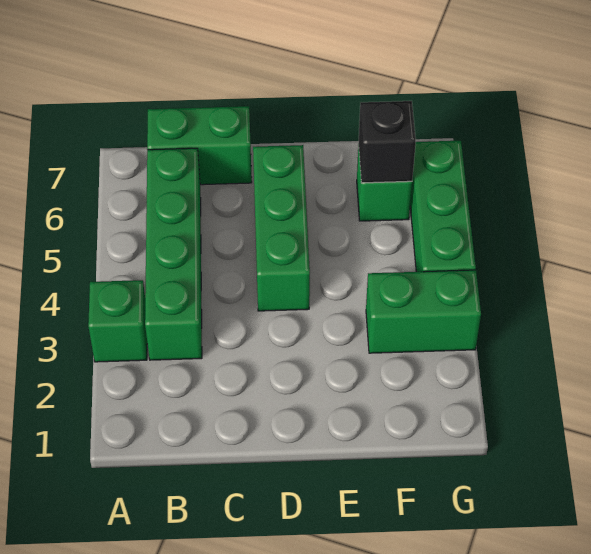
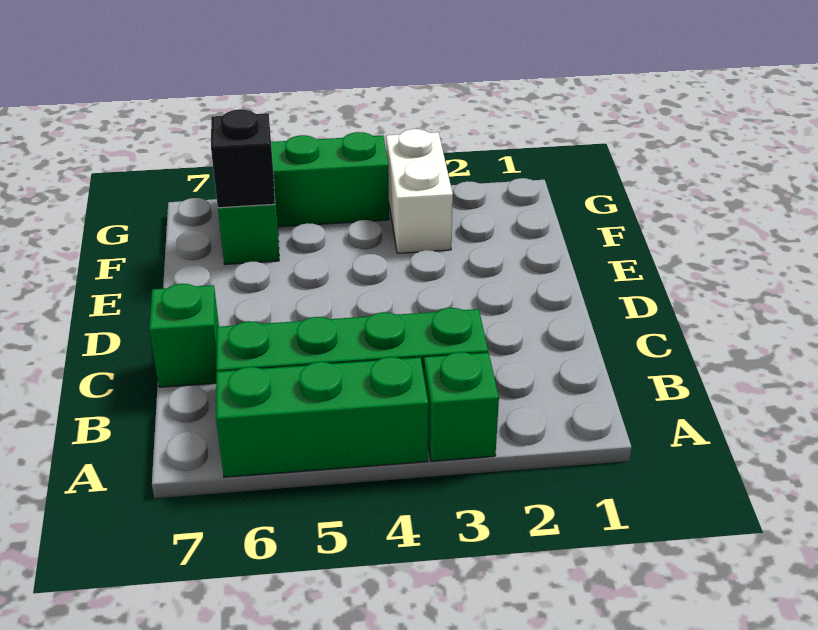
green brick B7:C7 level 1 -> green brick C7 level 1
green brick D4:D6 level 1 -> green brick A4:A6 level 1
green brick F3:G3 level 1 -> white brick F3:G3 level 1

